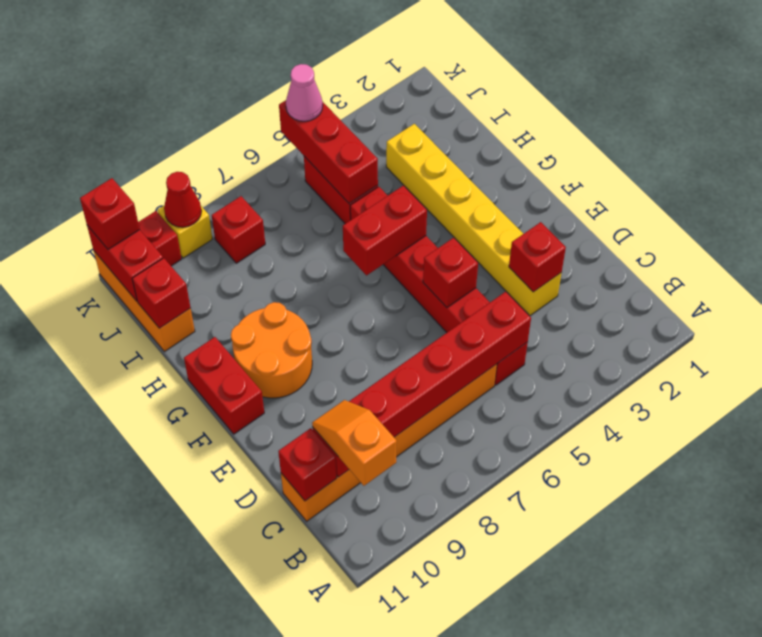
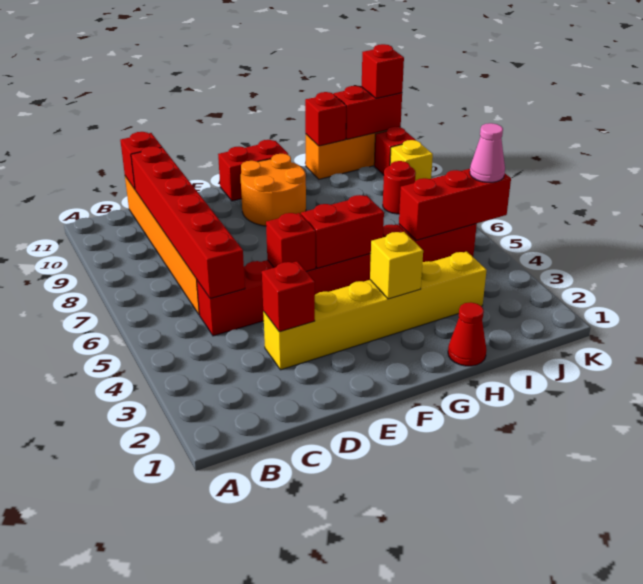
orange slope B10:C10 level 3 top B -> none
none -> yellow brick G3 level 2
red brick G5:G6 level 2 -> red brick F5:G5 level 2
red brick J8 level 1 -> red round brick J8 level 1
red cone K9 level 2 -> red cone H1 level 1

